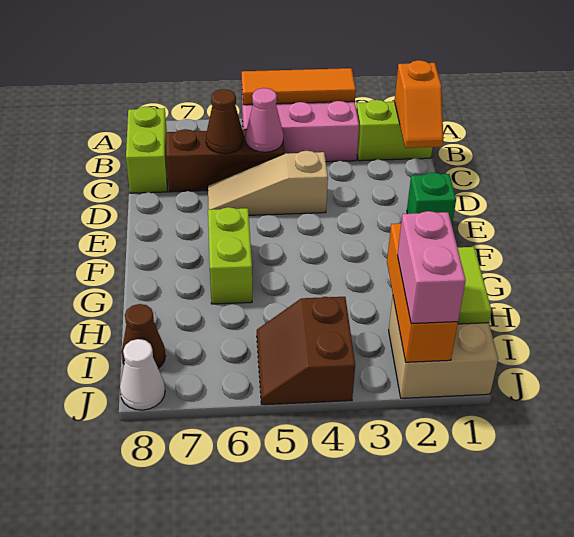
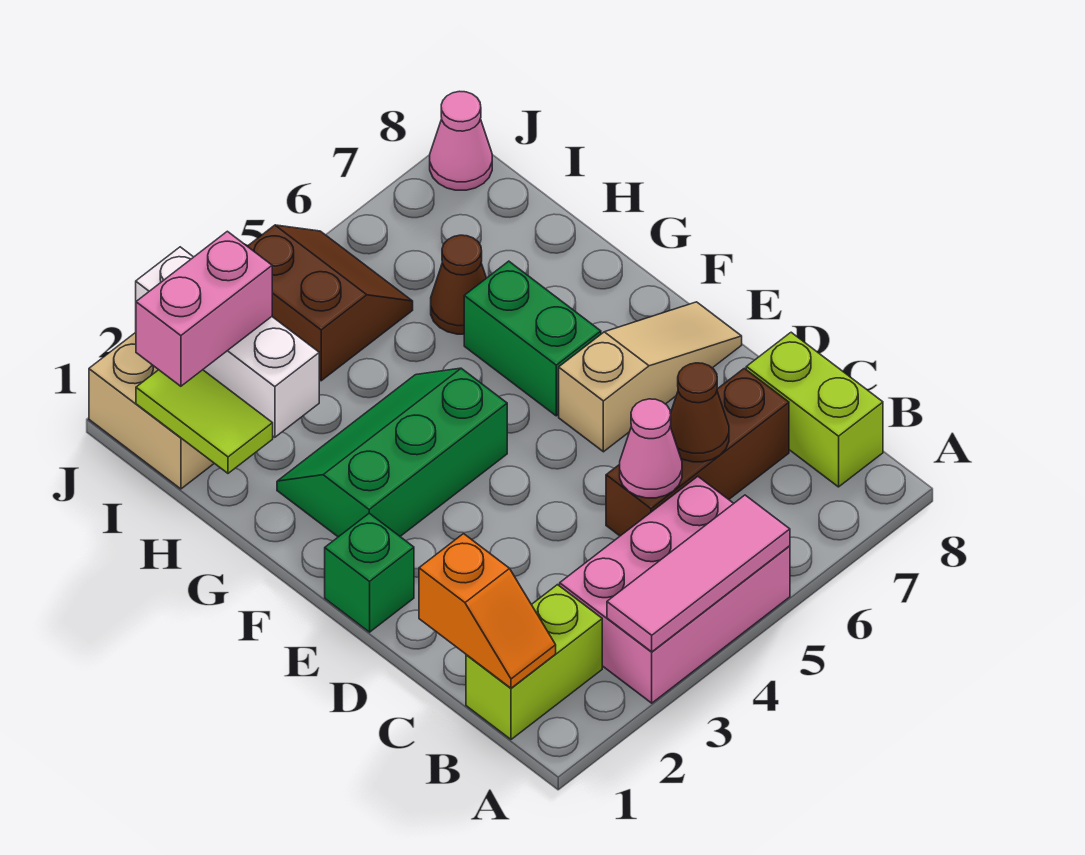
orange tile A3:A5 level 2 -> pink tile A3:A5 level 2
orange slope B1:C1 level 2 top B -> orange slope B1:C1 level 2 top C
tan slope D4:D6 level 1 top 4 -> tan slope E6:E8 level 1 top 6
none -> green slope F2:G4 level 1 top F
lime brick F6:G6 level 1 -> green brick F6:G6 level 1
orange brick H2:J2 level 2 -> white brick H2:J2 level 2
pink brick I2:J2 level 3 -> pink brick I1:I2 level 3
brown cone I8 level 1 -> brown cone H6 level 1
white cone J8 level 1 -> pink cone J8 level 1

